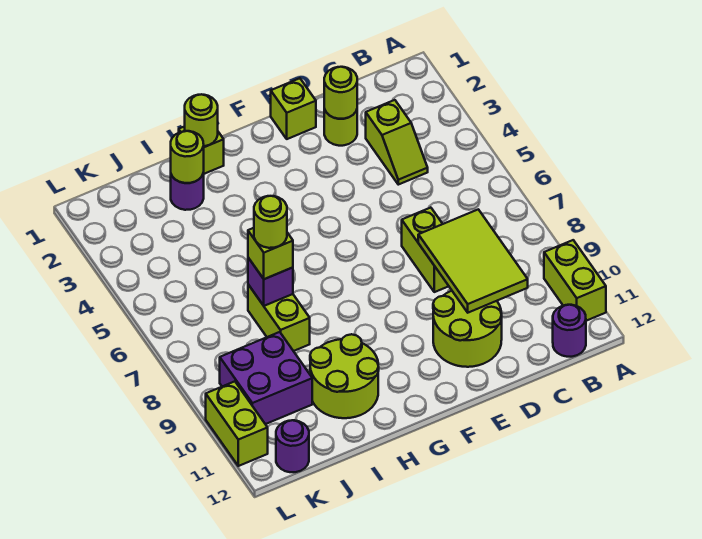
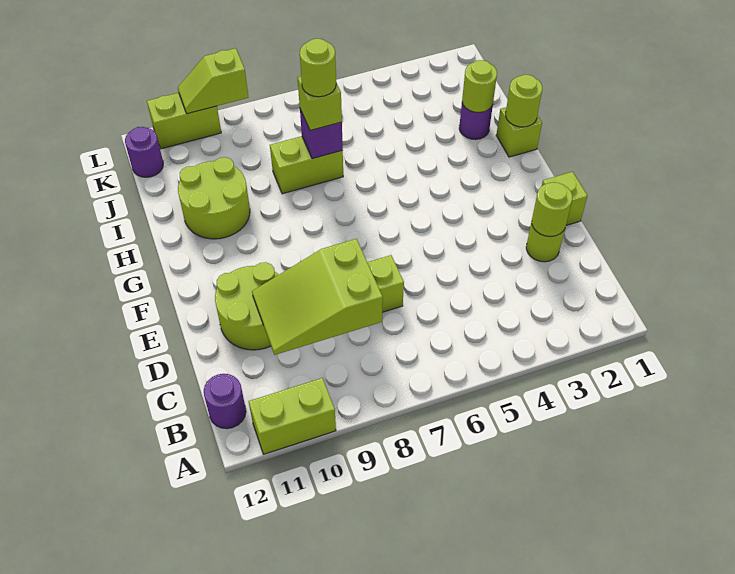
lime slope C3:C4 level 1 top 3 -> lime slope L9:L10 level 2 top 9
lime tile C8:D10 level 2 -> lime slope C8:D10 level 2 top 8
purple brick J9:K10 level 1 -> none

